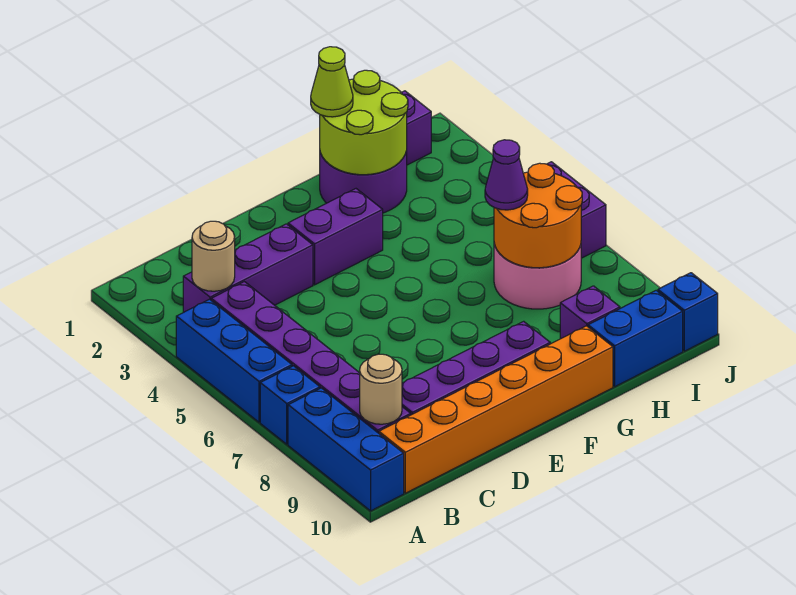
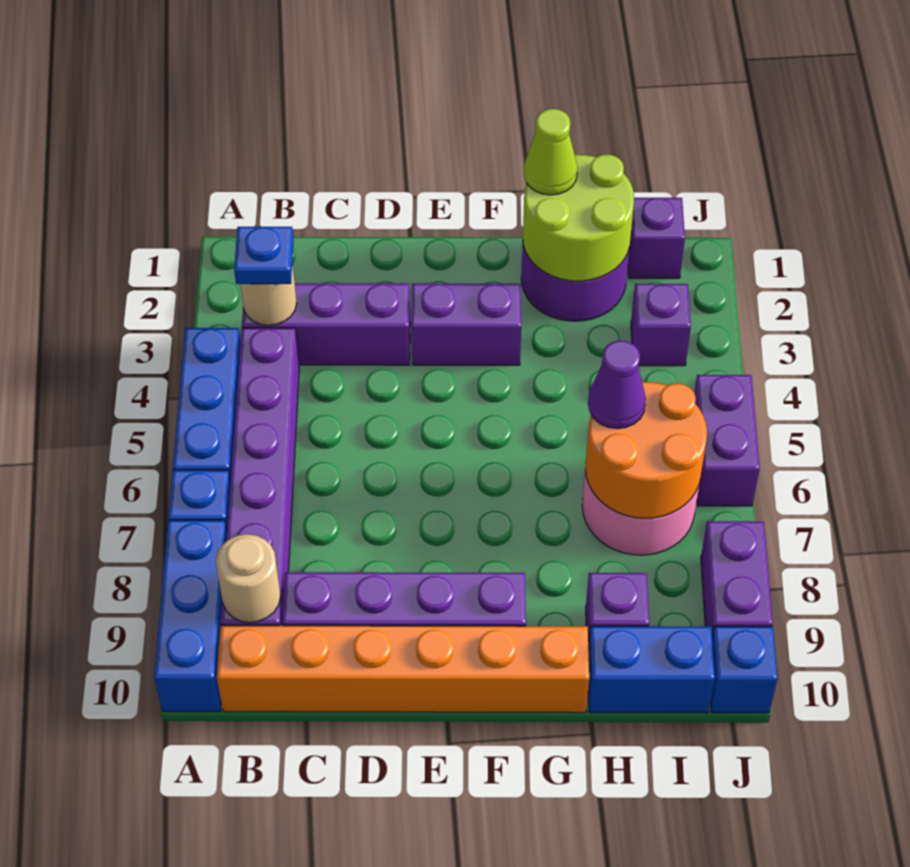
none -> blue plate B3 level 3
none -> purple brick I3 level 1
none -> purple brick J8:J9 level 1

